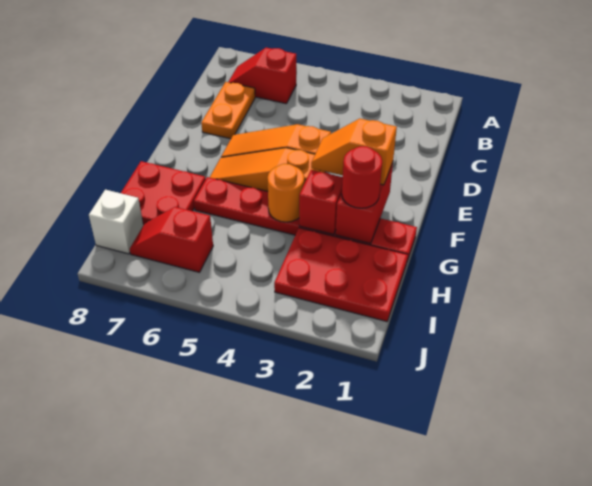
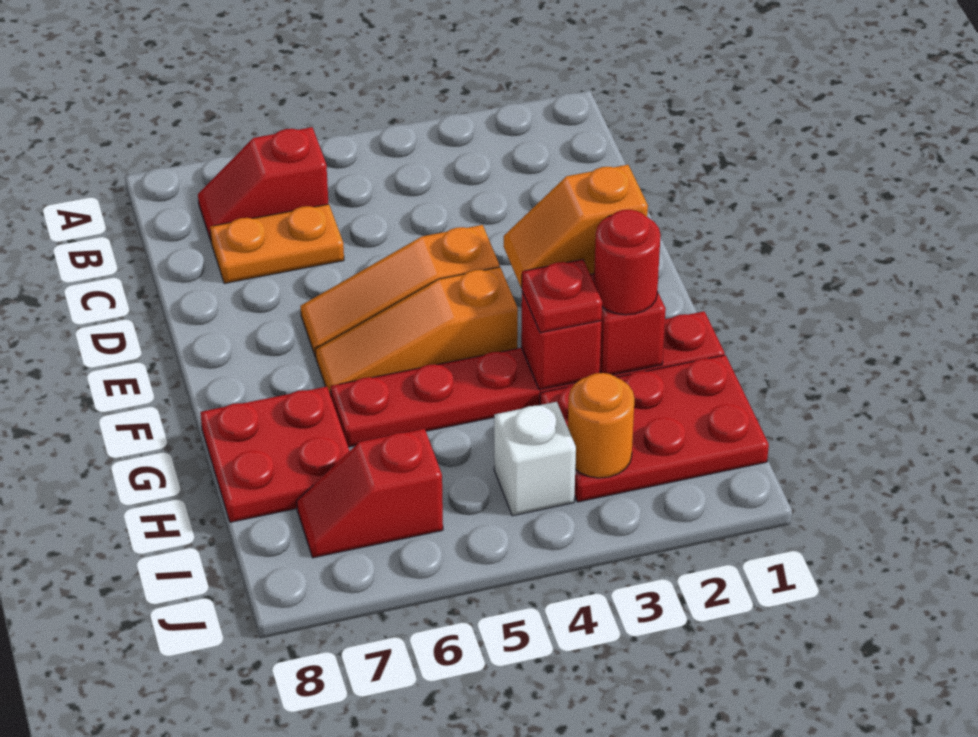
orange plate C7:D7 level 1 -> orange plate C6:C7 level 1
none -> red plate G3 level 3
orange round brick G4 level 2 -> orange round brick I3 level 2
white brick I8 level 1 -> white brick I4 level 1

